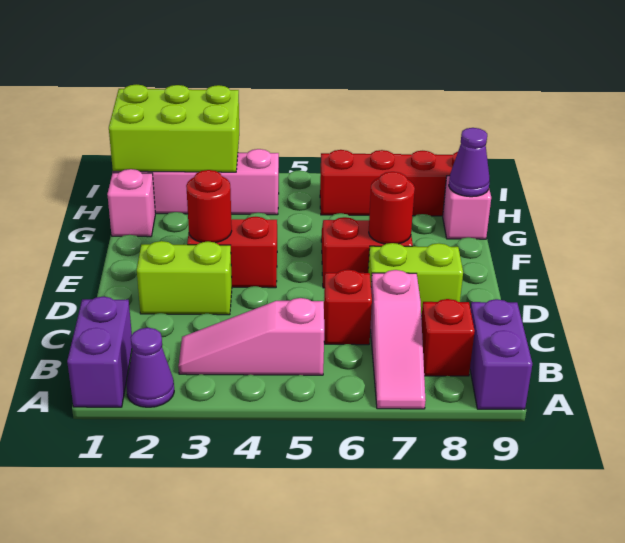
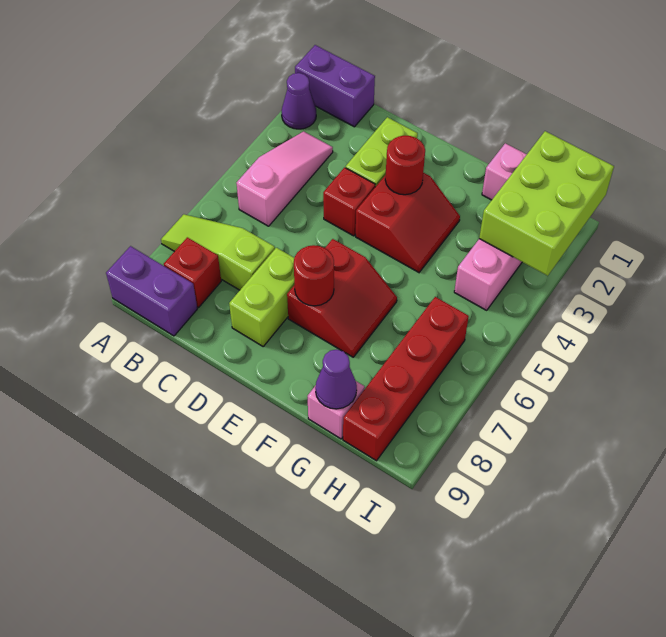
pink slope A7:C7 level 1 top C -> lime slope A7:C7 level 1 top C
red brick C6 level 1 -> red brick D4 level 1

